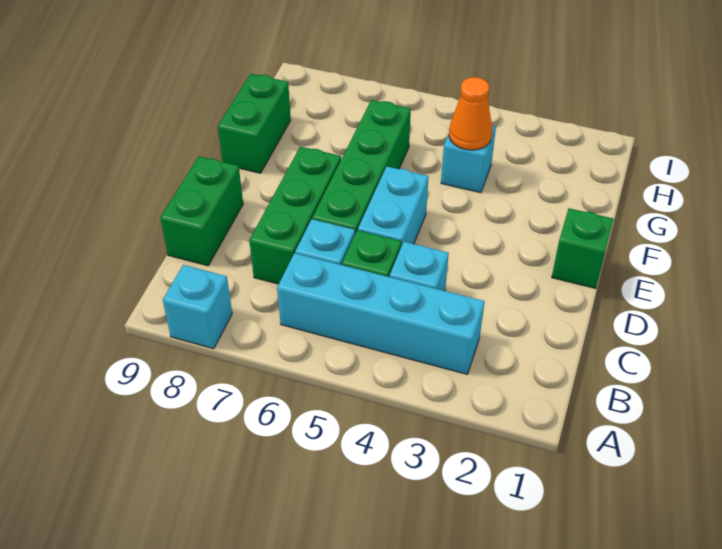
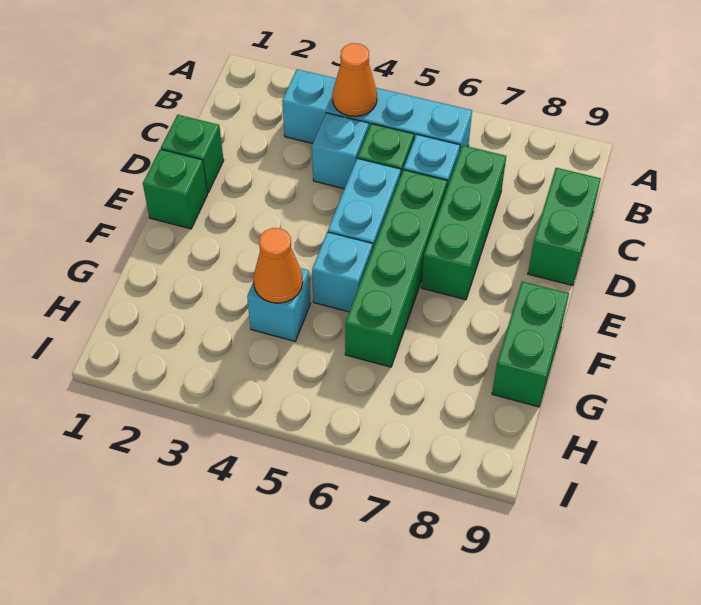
cyan brick A8 level 1 -> cyan brick F5 level 1
none -> orange cone B4 level 2
none -> green brick D1 level 1

